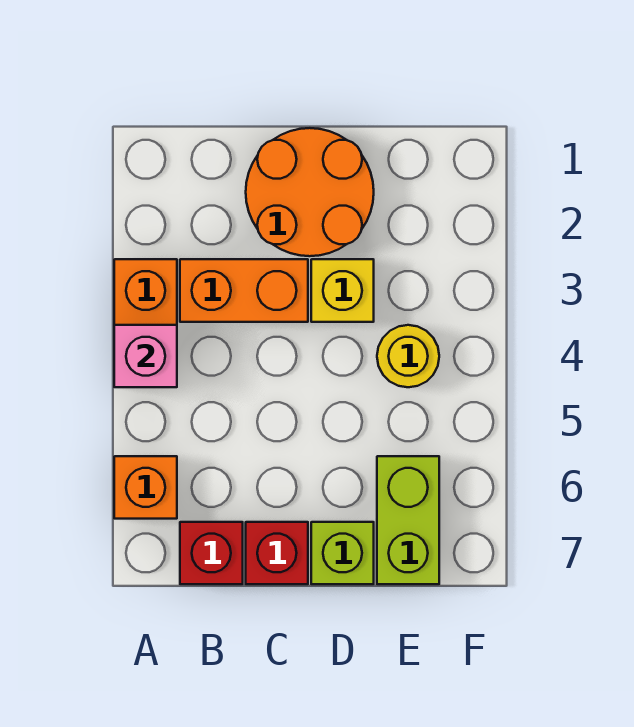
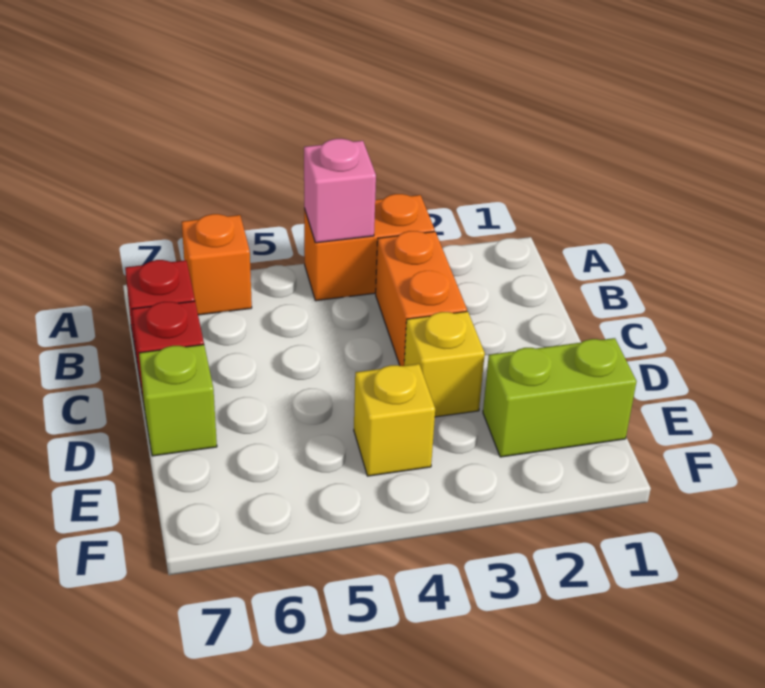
orange round brick C1:D2 level 1 -> none
yellow round brick E4 level 1 -> yellow brick E4 level 1
lime brick E6:E7 level 1 -> lime brick E1:E2 level 1

